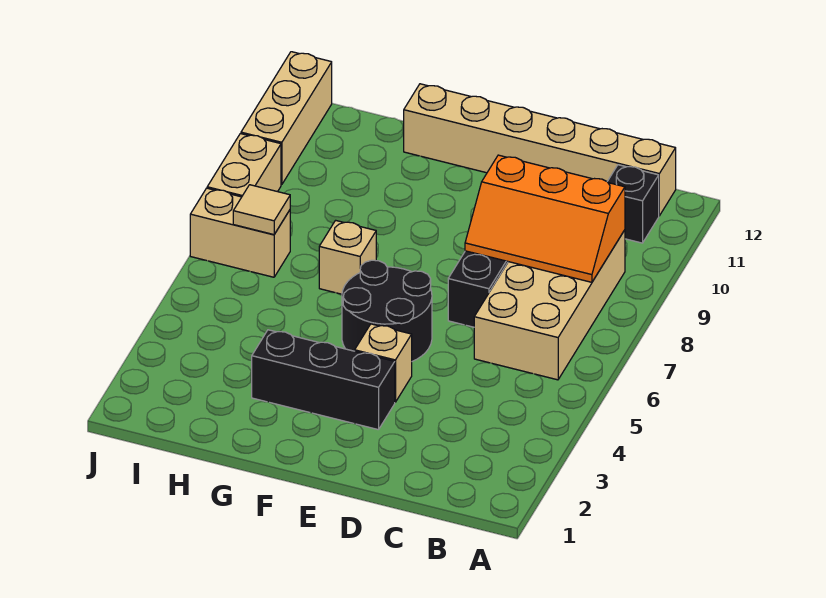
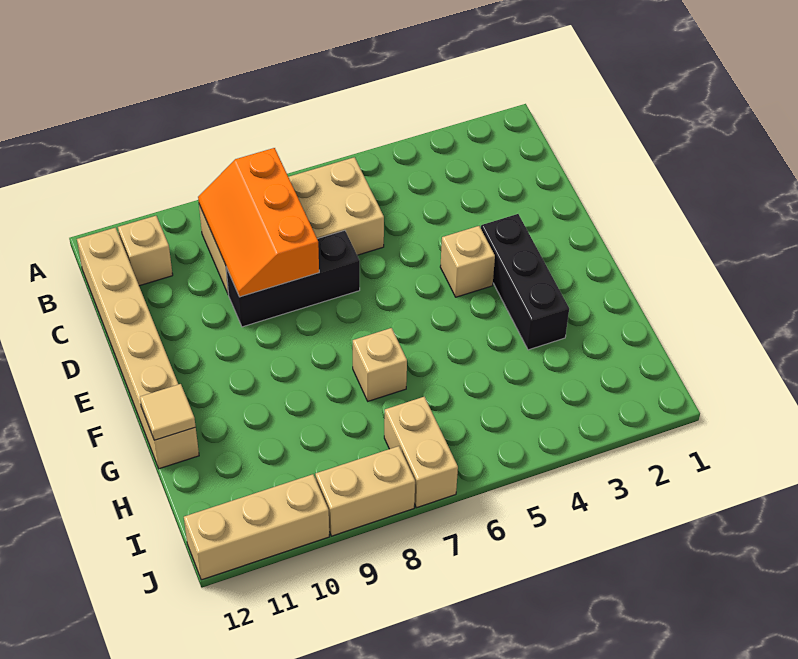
orange slope B8:D9 level 2 top 9 -> orange slope B8:D9 level 2 top 8
black brick B11 level 1 -> tan brick B11 level 1
black round brick E5:F6 level 1 -> none
tan tile I7 level 2 -> tan tile G12 level 2

